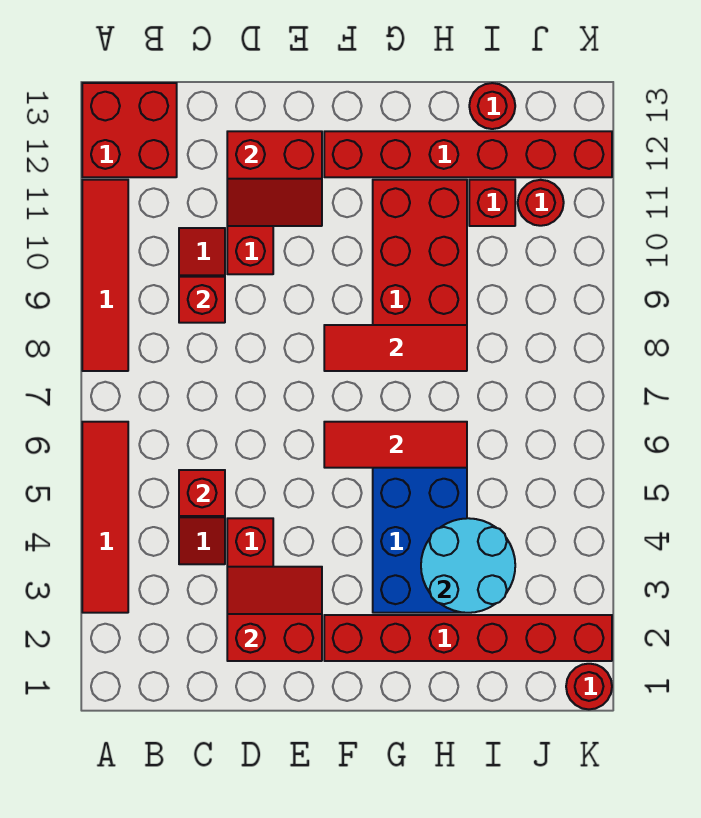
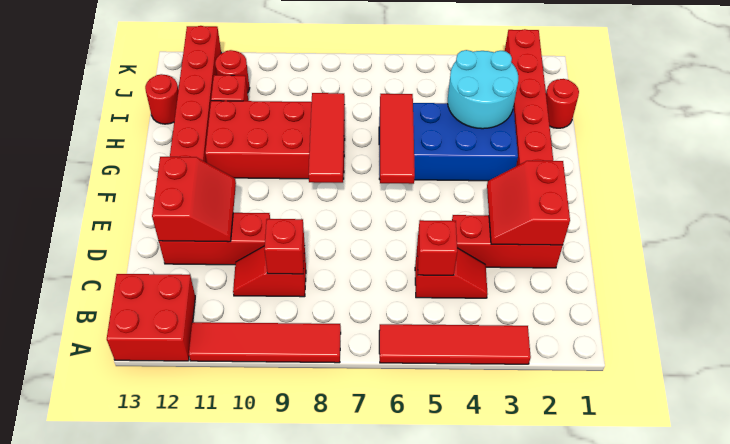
red round brick K1 level 1 -> red round brick I1 level 1

